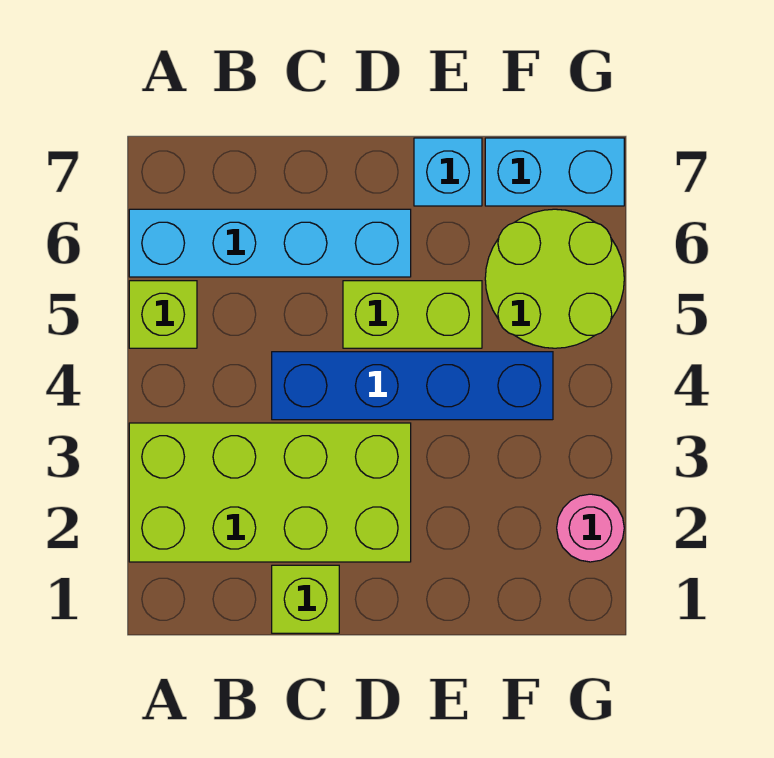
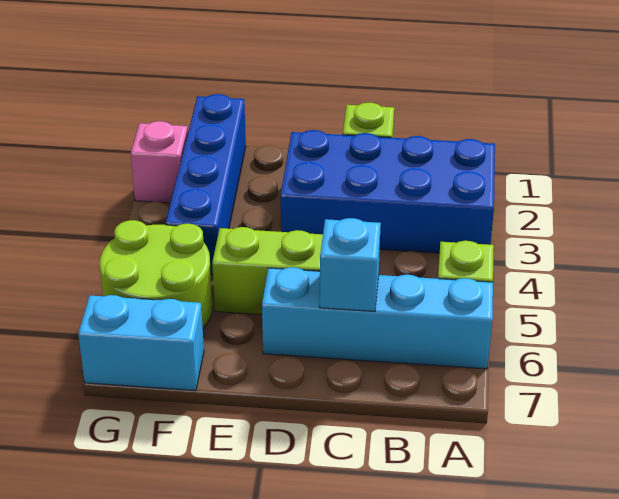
lime brick A2:D3 level 1 -> blue brick A2:D3 level 1
blue brick C4:F4 level 1 -> blue brick F1:F4 level 1
cyan brick E7 level 1 -> cyan brick C6 level 2
pink round brick G2 level 1 -> pink brick G2 level 1

